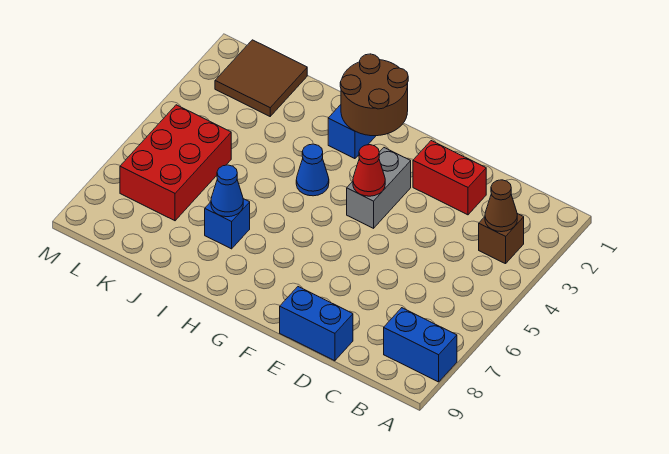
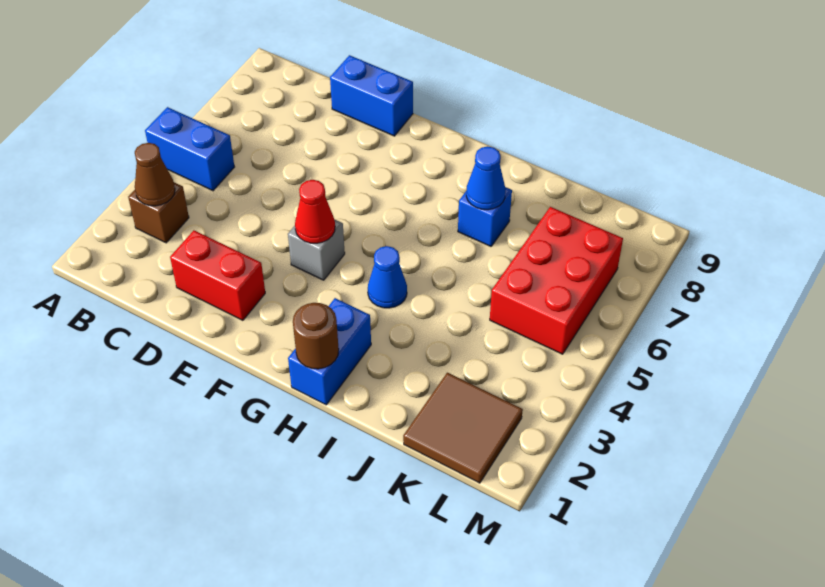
blue brick A8:B8 level 1 -> blue brick A5:B5 level 1
grey brick F3:F4 level 1 -> grey brick F4 level 1
brown round brick G1:H2 level 2 -> brown round brick H1 level 2

